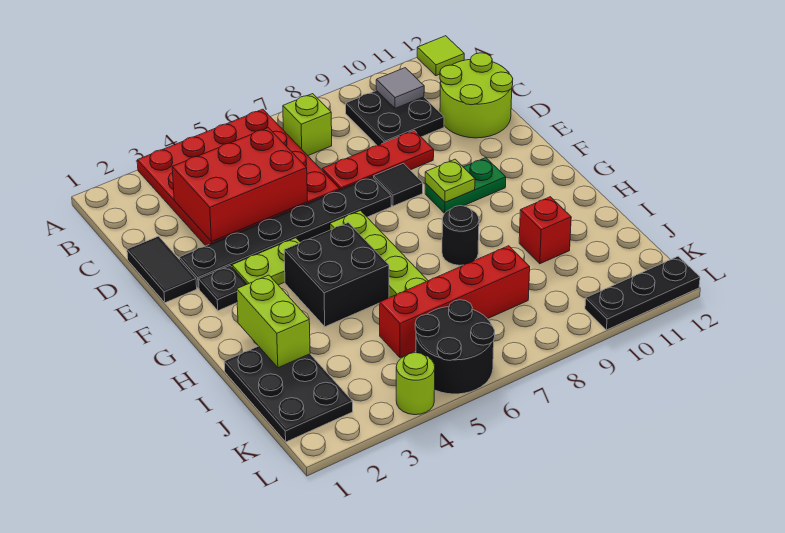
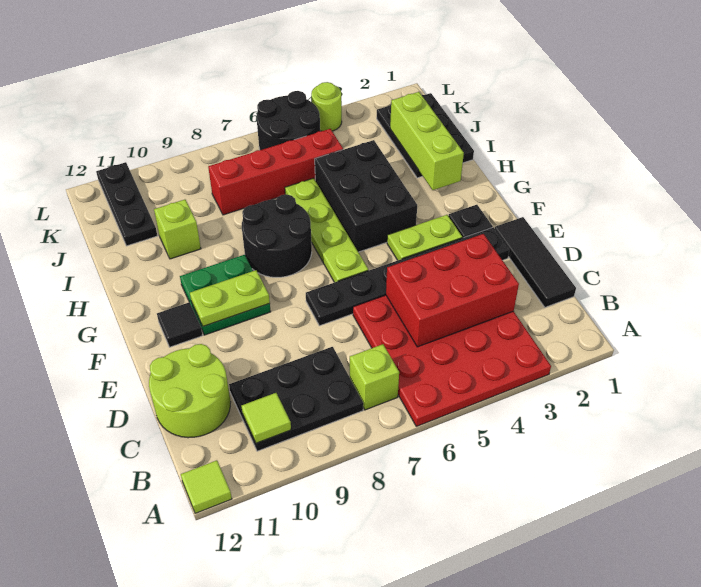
black plate B9:C10 level 1 -> black plate B8:C10 level 1
grey tile B10 level 2 -> lime tile B10 level 2
black tile D1:E1 level 1 -> black tile C1:E1 level 1
red plate D7:D9 level 1 -> none
black tile E8 level 1 -> black tile F11 level 1
green plate F9:F10 level 1 -> green plate F9:G10 level 1
lime plate F9 level 2 -> lime plate F9:F10 level 2
black brick G4:H5 level 1 -> black brick G4:I5 level 1
lime brick H2:I2 level 2 -> lime brick H2:J2 level 2
black round brick H8 level 1 -> black round brick G7:H8 level 1
red brick I10 level 1 -> lime brick I10 level 1
black plate L10:L12 level 1 -> black plate J11:L11 level 1

